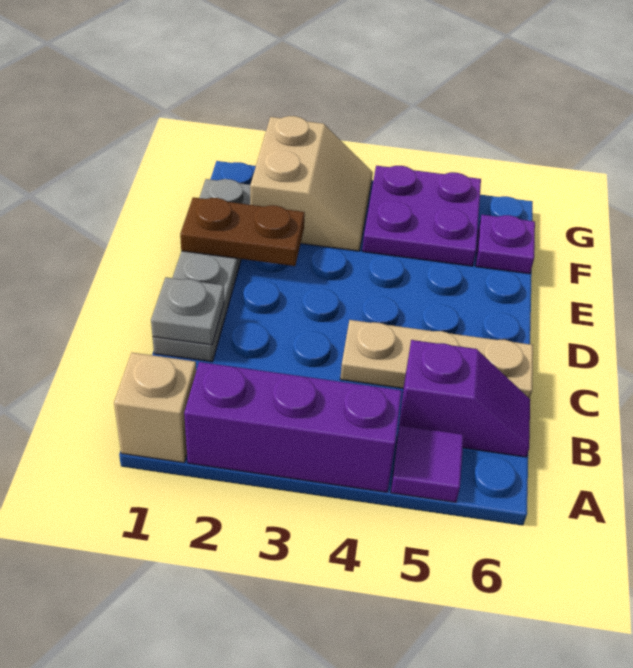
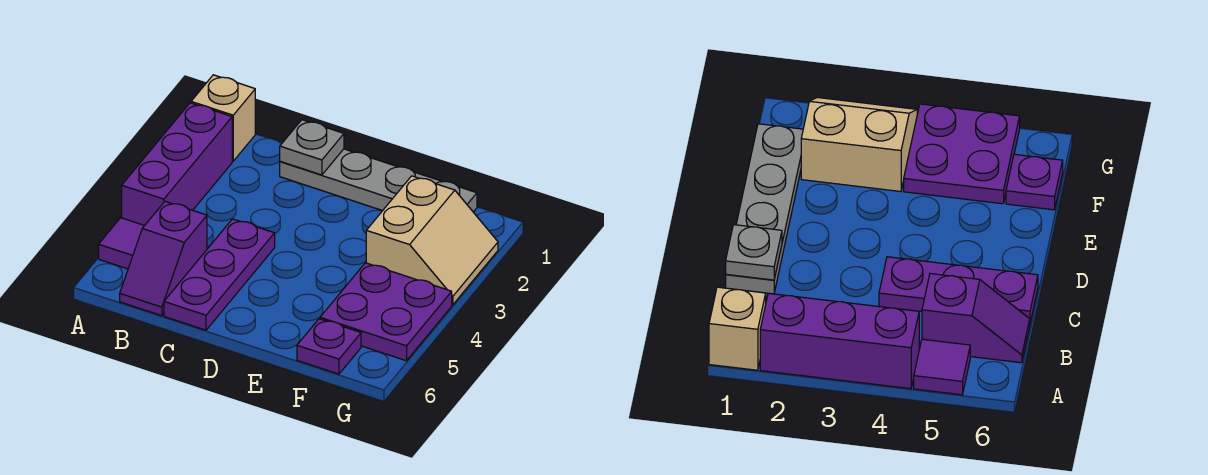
tan plate C4:C6 level 1 -> purple plate C4:C6 level 1
brown plate E1:E2 level 2 -> none
tan slope F2:G3 level 1 top 2 -> tan slope F2:G3 level 1 top F

